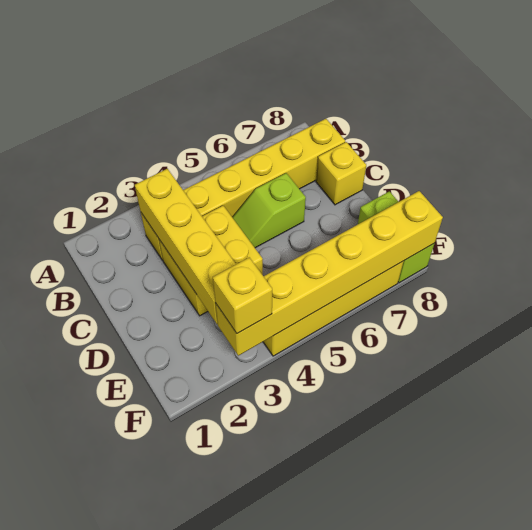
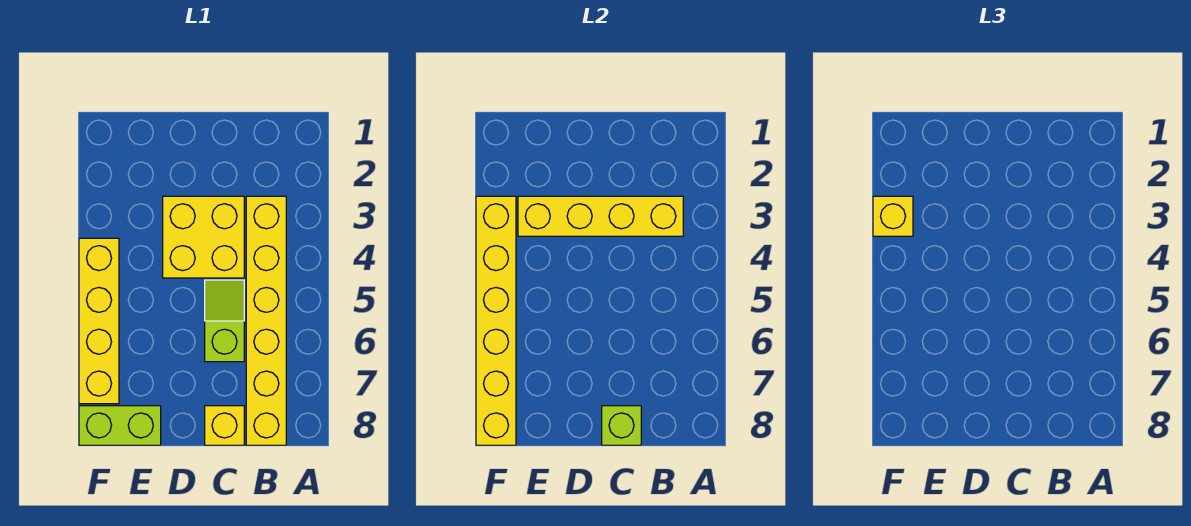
none -> lime brick C8 level 2

